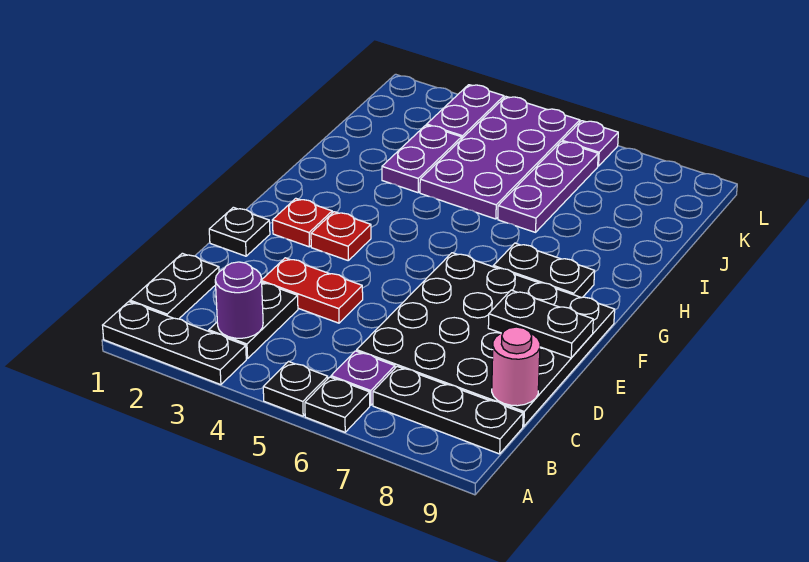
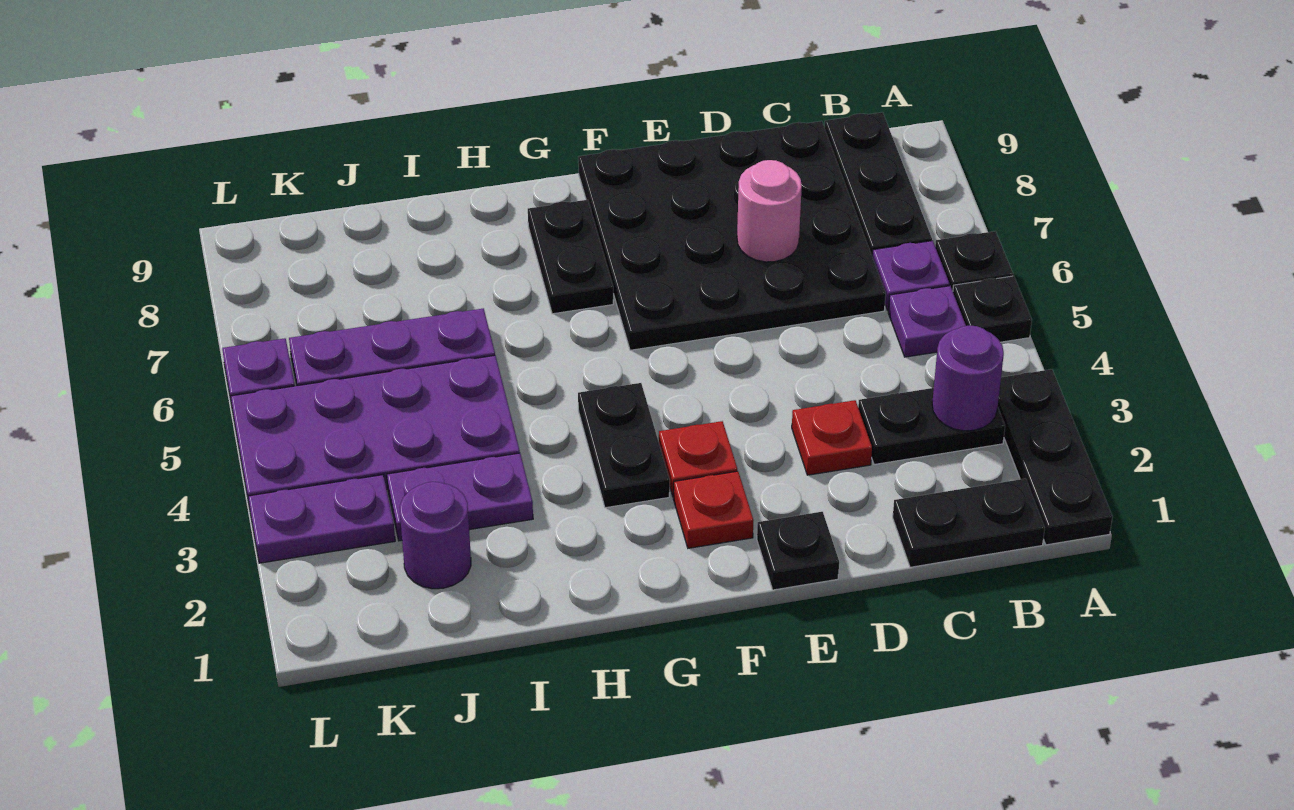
none -> purple plate B5 level 1
pink round brick C9 level 2 -> pink round brick D7 level 2
red plate D3:D4 level 1 -> red plate D3 level 1
black plate E8:E9 level 2 -> black plate G3:G4 level 1
none -> purple round brick J2 level 1

